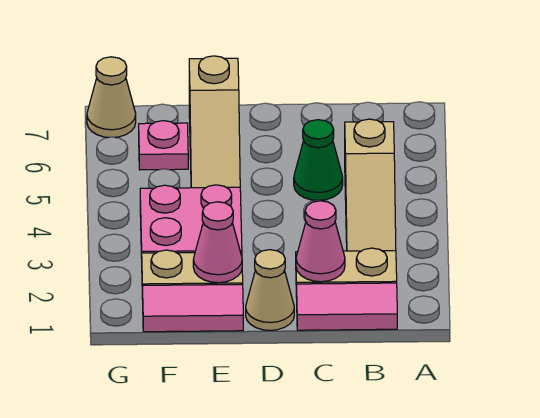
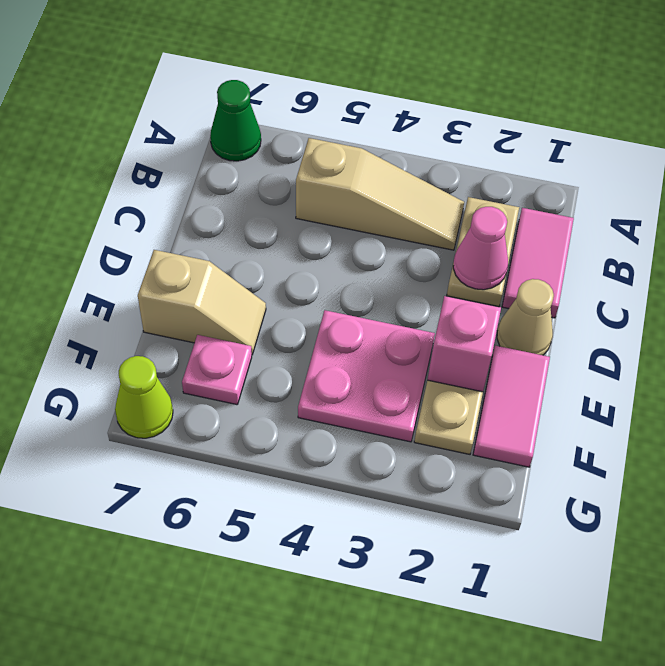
green cone C5 level 1 -> green cone A7 level 1
pink cone E2 level 2 -> pink brick E2 level 2
tan slope E5:E7 level 1 top 7 -> tan slope E6:E7 level 1 top 7
tan cone G7 level 1 -> lime cone G7 level 1

